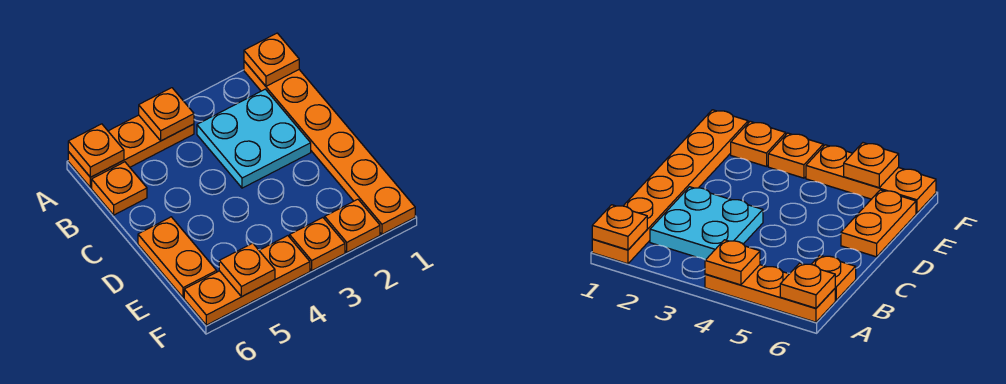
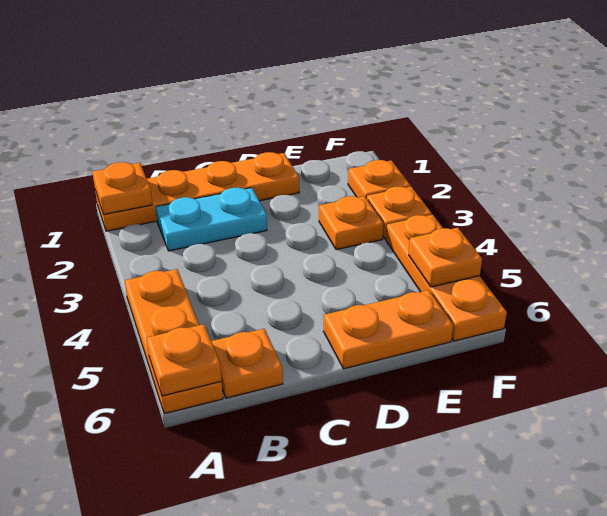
orange plate A1:F1 level 1 -> orange plate A1:D1 level 1
orange plate A4 level 2 -> orange plate E3 level 1
cyan plate B2:C3 level 1 -> cyan plate B2:C2 level 1

